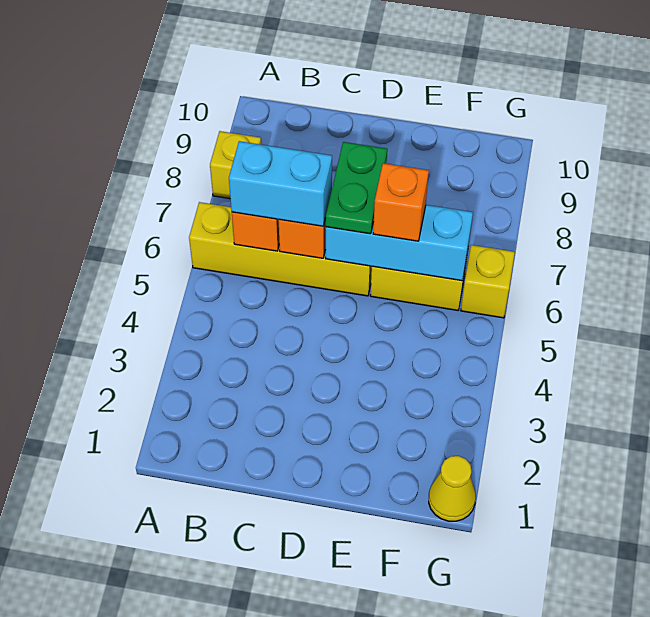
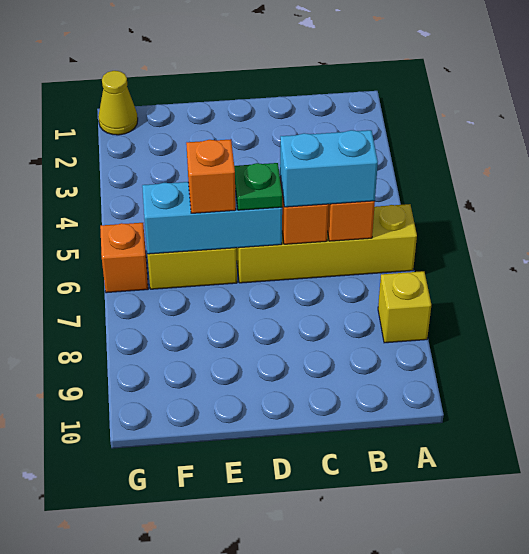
green plate D6:D7 level 3 -> green plate D6 level 3
yellow brick G6 level 1 -> orange brick G6 level 1

